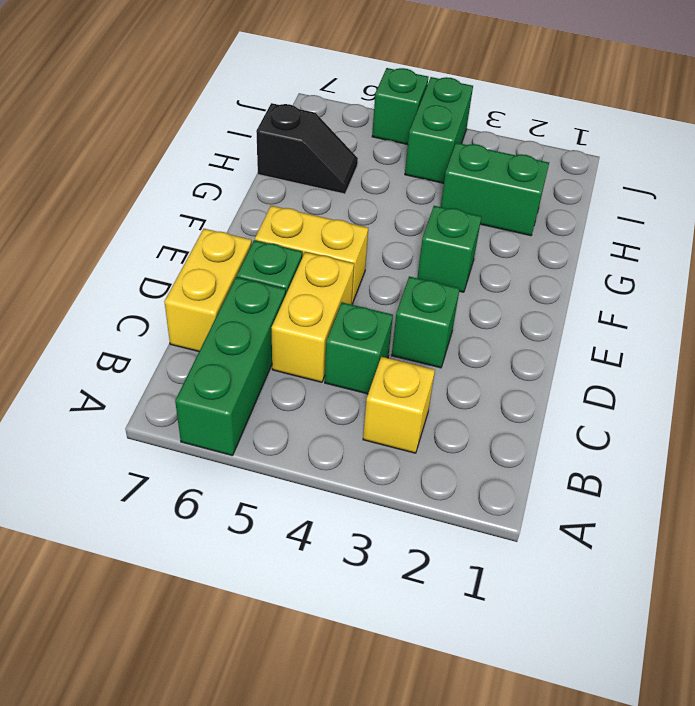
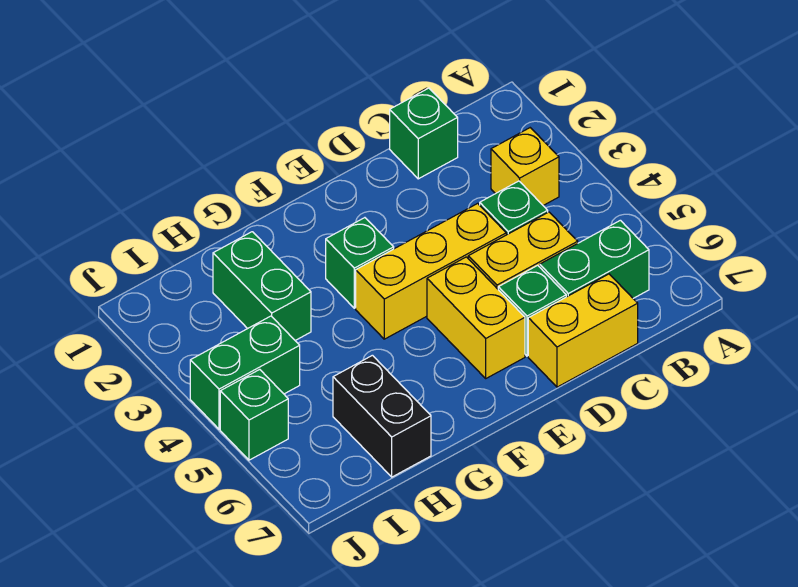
green brick A6:C6 level 1 -> green brick B6:C6 level 1
green brick D3 level 1 -> green brick C1 level 1
none -> yellow brick D4:F4 level 1
black slope H6:H7 level 1 top 7 -> black brick H6:H7 level 1

